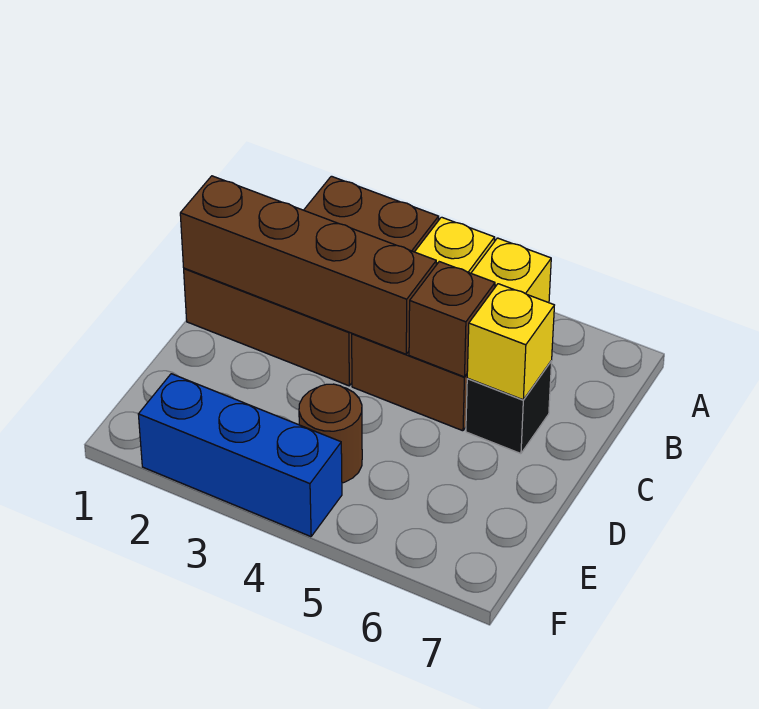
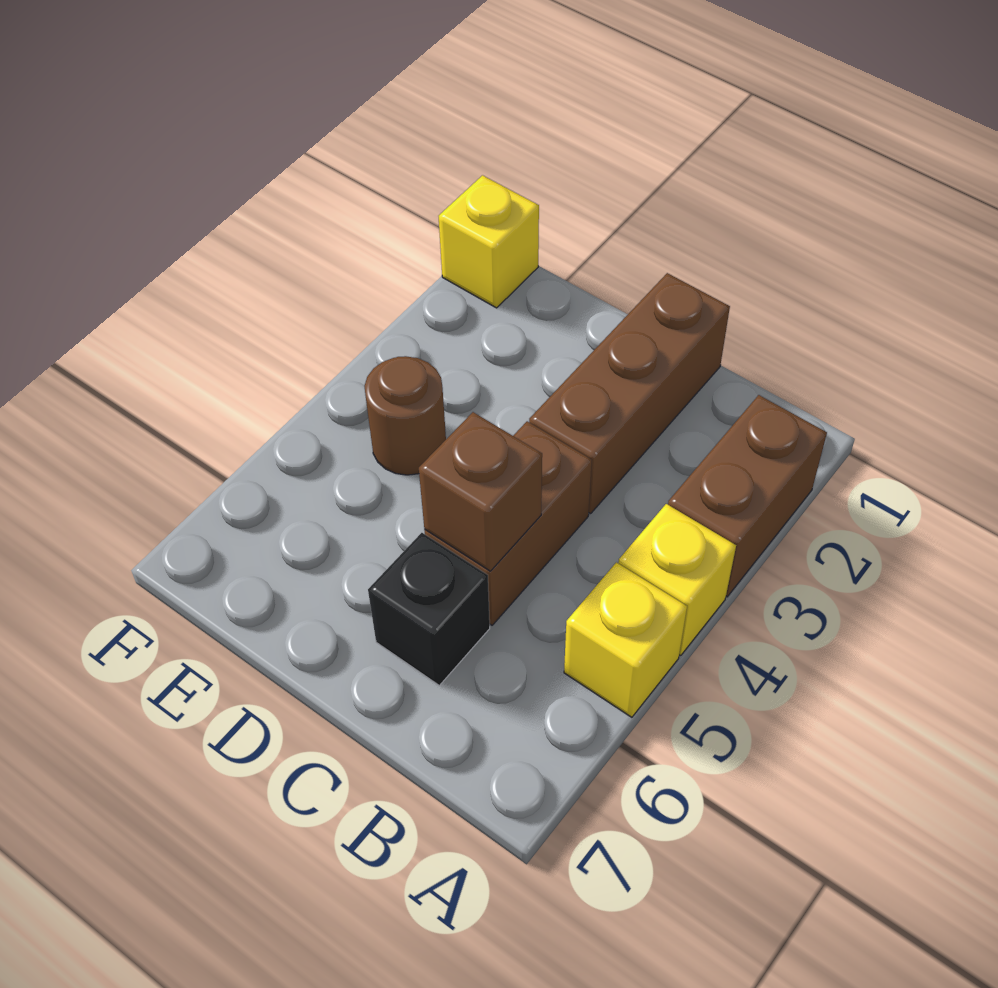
brown brick C1:C4 level 2 -> none
yellow brick C6 level 2 -> yellow brick F1 level 1
blue brick F2:F4 level 1 -> none

